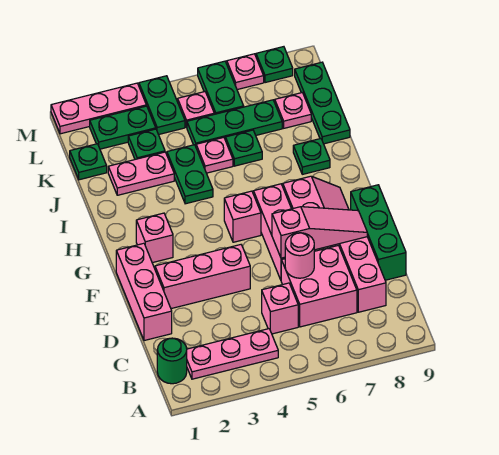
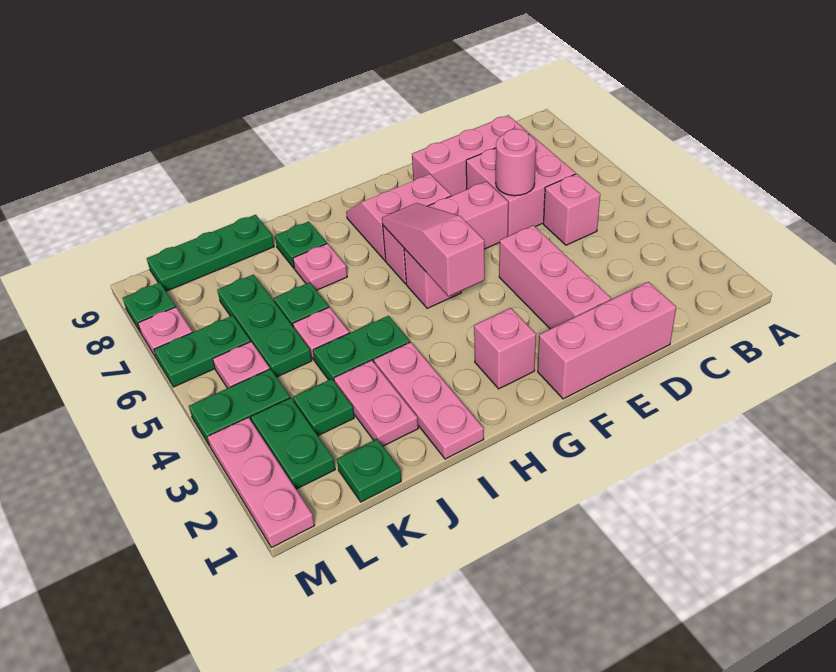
green round brick B1 level 1 -> none
pink plate B2:B4 level 1 -> pink plate I1:I3 level 1
green brick D9:F9 level 1 -> none
pink slope E6:E8 level 2 top 6 -> pink slope G4:G6 level 2 top 4
pink plate K8 level 1 -> pink plate I7 level 1

